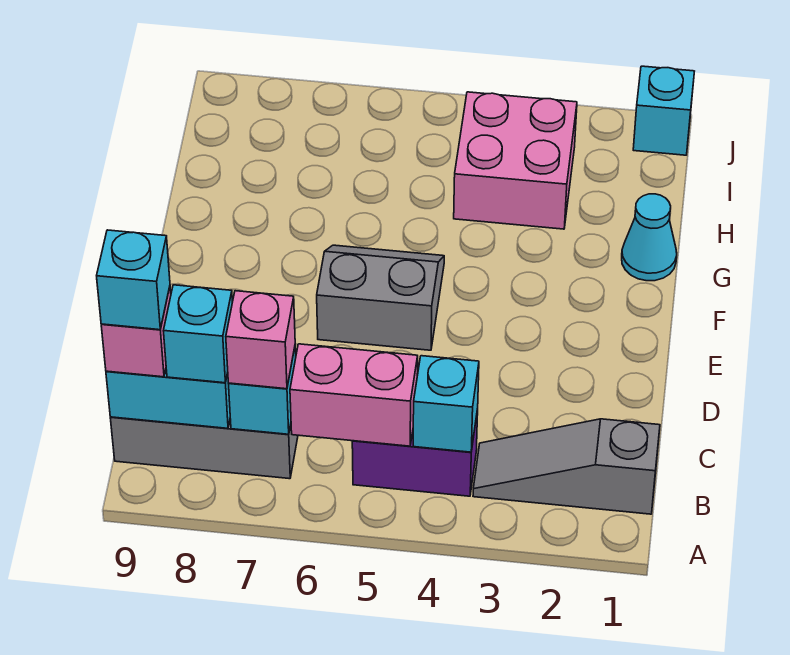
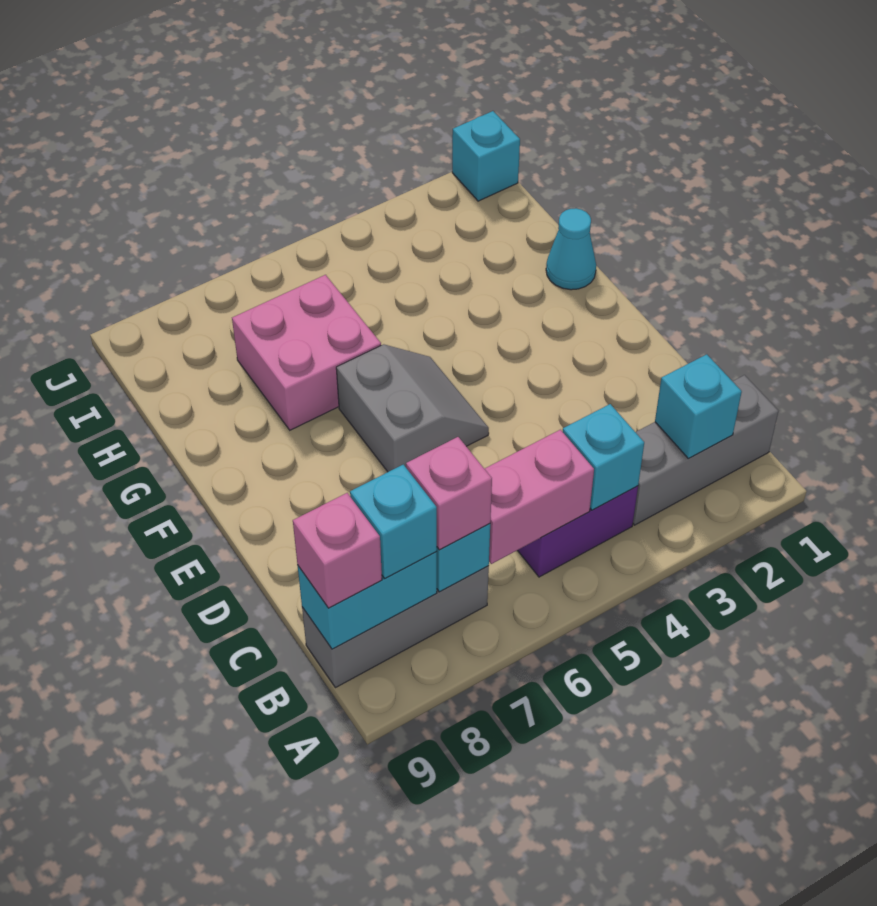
grey slope B1:B3 level 1 top 1 -> grey brick B1:B3 level 1
cyan brick B9 level 4 -> cyan brick B2 level 2
grey slope E5:F6 level 1 top E -> grey slope E5:F6 level 1 top 6
pink brick H3:I4 level 1 -> pink brick G6:H7 level 1

